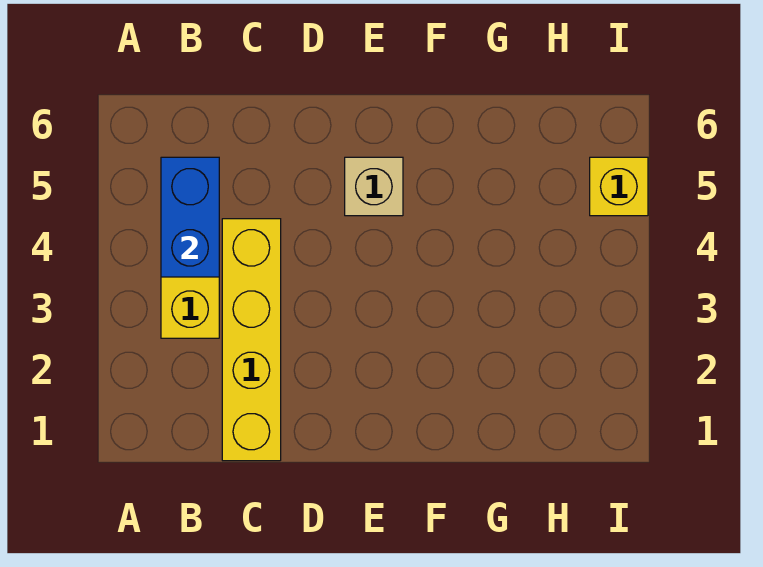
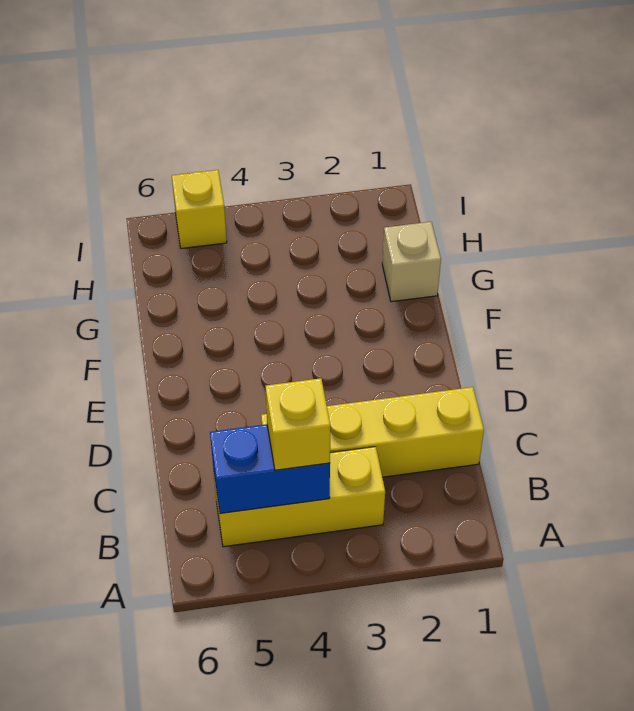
none -> yellow brick B4 level 3
tan brick E5 level 1 -> tan brick G1 level 1

